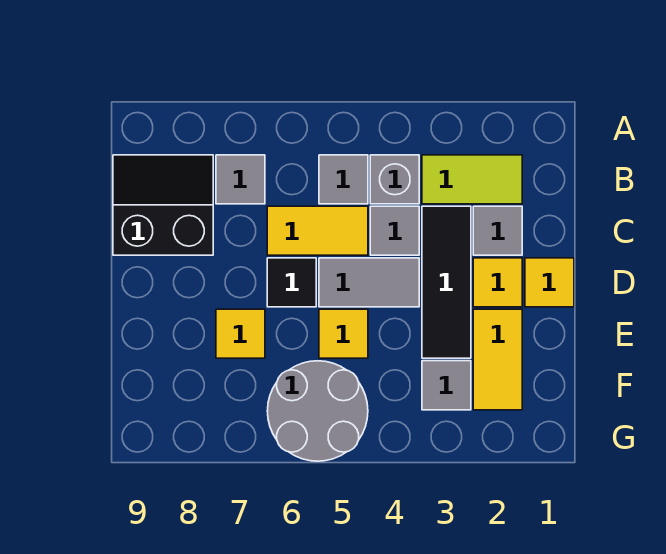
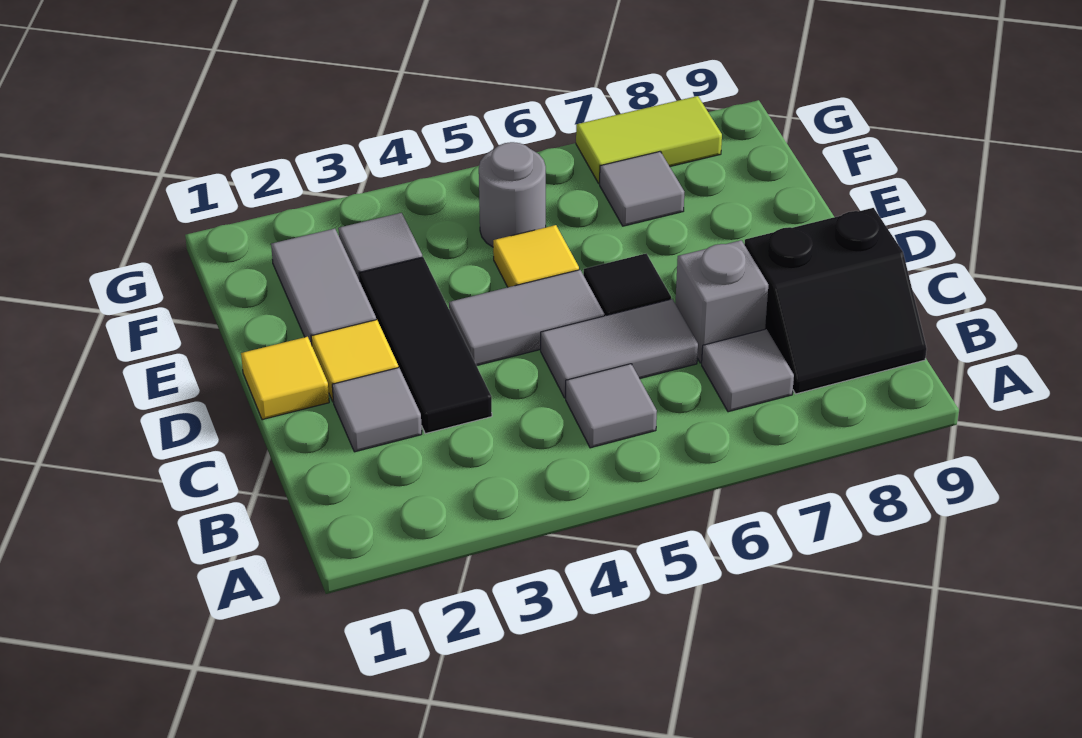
lime tile B2:B3 level 1 -> lime tile G7:G8 level 1
grey brick B4 level 1 -> grey brick C7 level 1
grey tile C4 level 1 -> grey tile F7 level 1
yellow tile C5:C6 level 1 -> grey tile C5:C6 level 1
yellow tile E2:F2 level 1 -> grey tile E2:F2 level 1
yellow tile E7 level 1 -> none
grey round brick F5:G6 level 1 -> grey round brick F5 level 1

